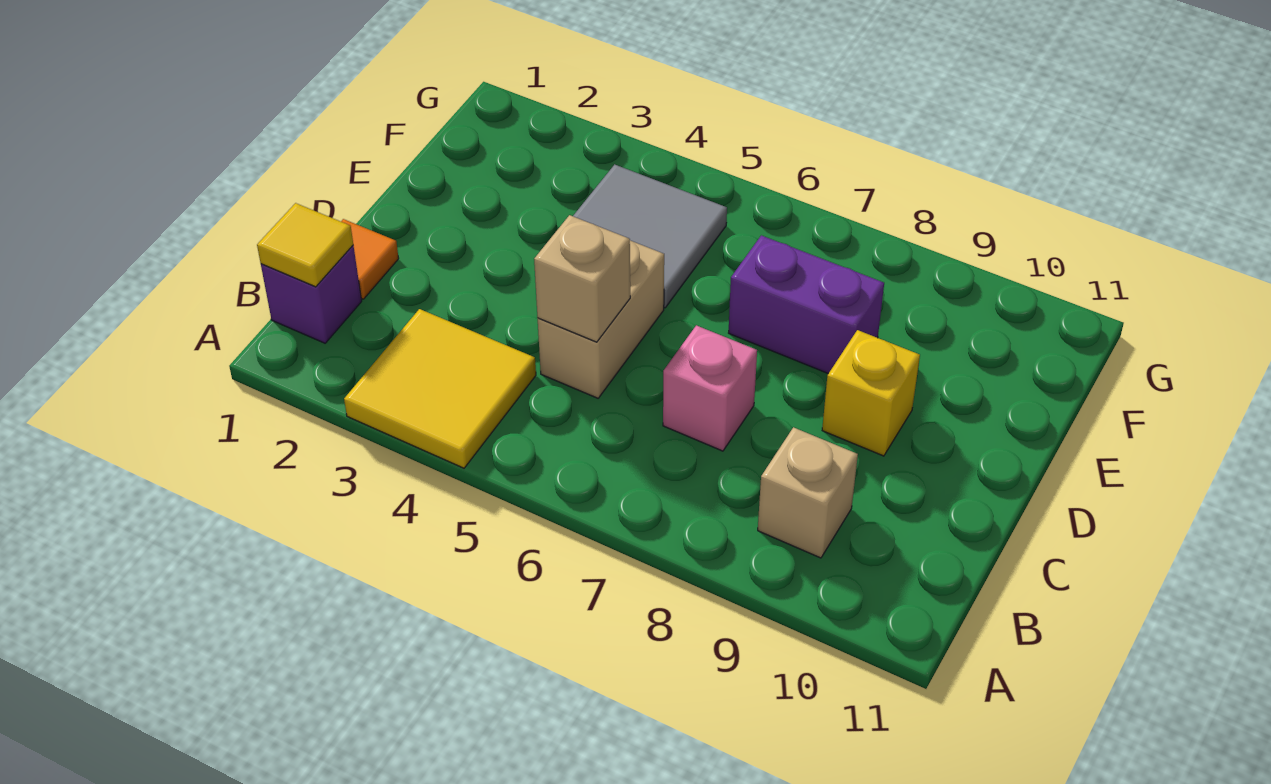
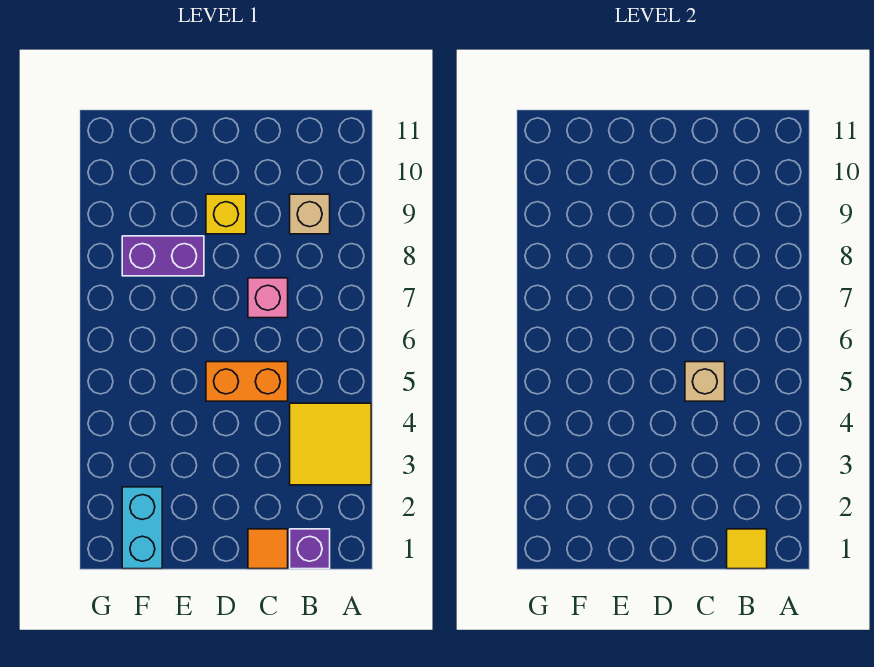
tan brick C5:D5 level 1 -> orange brick C5:D5 level 1
grey tile E4:F5 level 1 -> none
purple brick E7:E8 level 1 -> purple brick E8:F8 level 1
none -> cyan brick F1:F2 level 1

